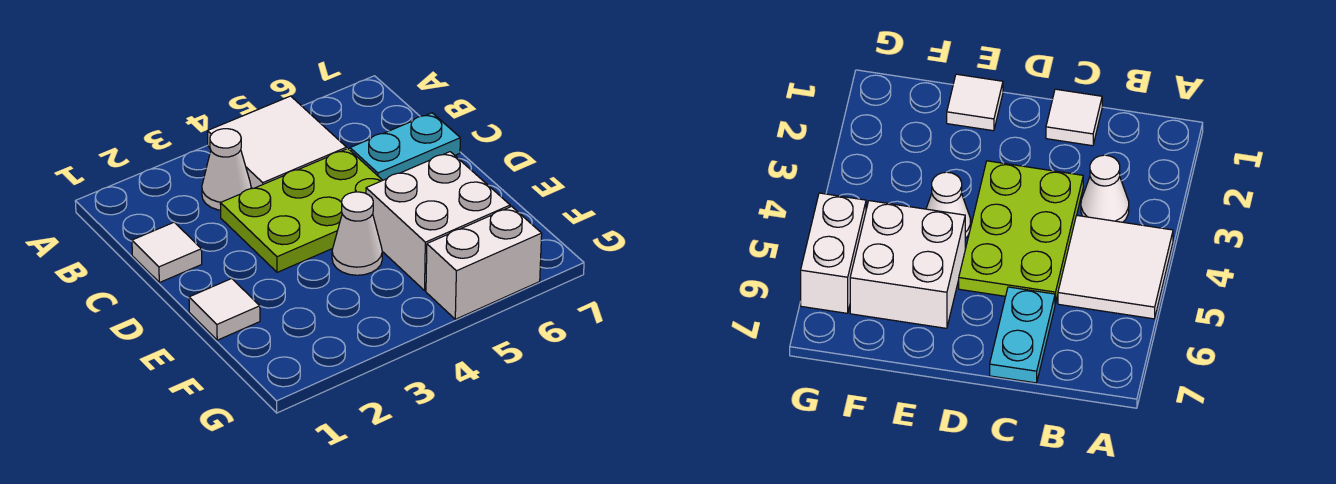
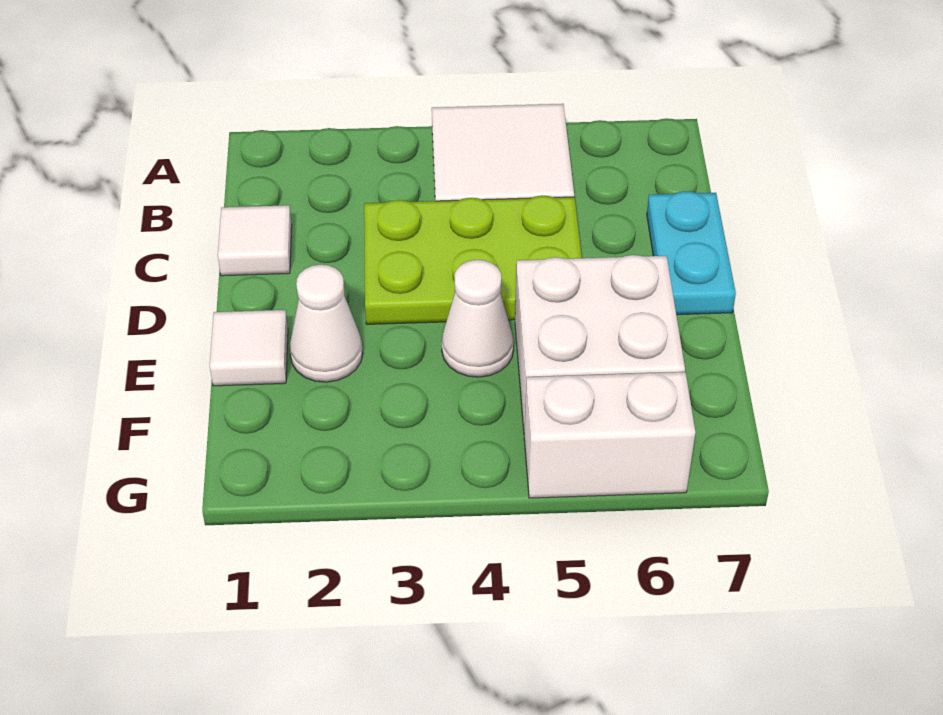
white cone B3 level 1 -> white cone E2 level 1
cyan plate C6:C7 level 1 -> cyan plate C7:D7 level 1

